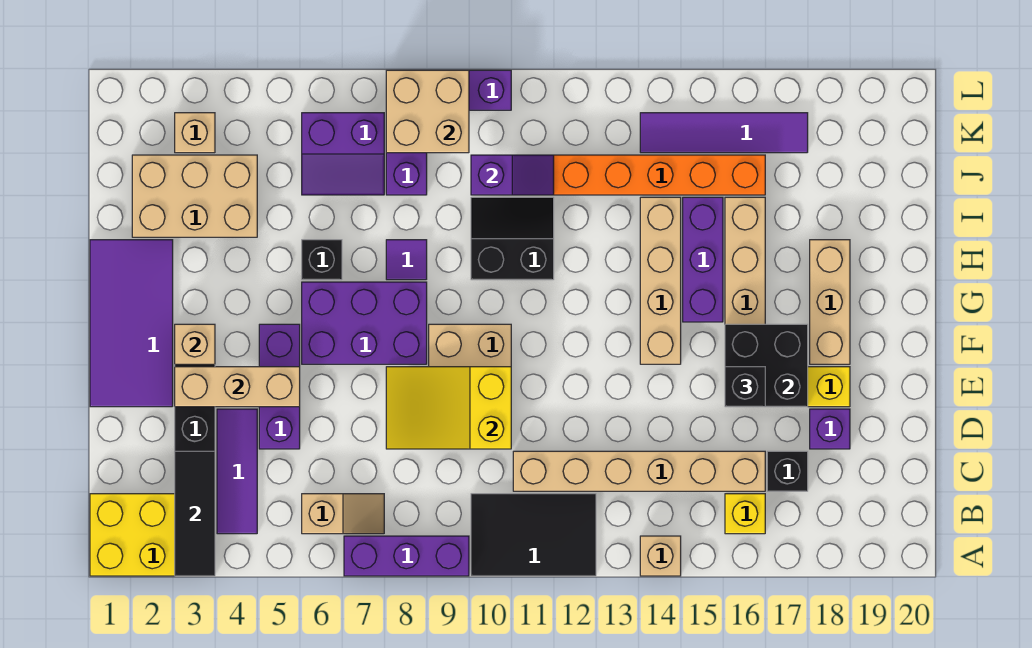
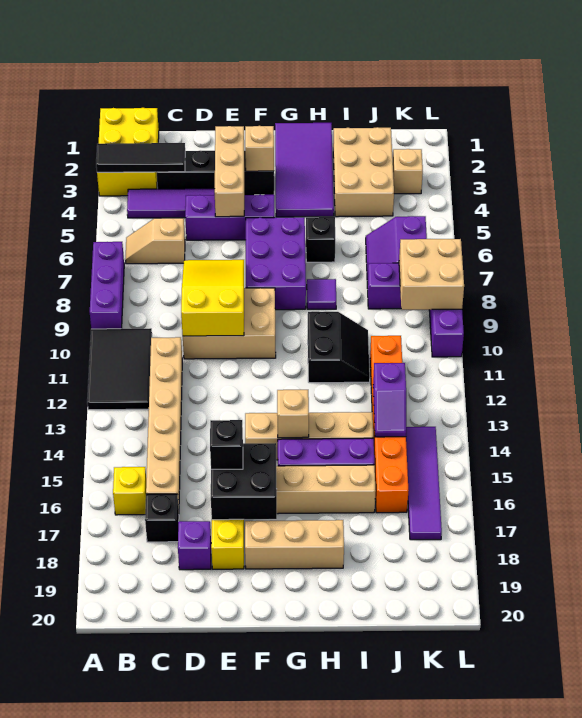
tan brick A14 level 1 -> tan brick G14 level 2
tan slope B6:B7 level 1 top 6 -> tan slope B6:C6 level 1 top C
purple tile E1:H2 level 1 -> purple tile G1:H4 level 1
purple slope J10:J11 level 2 top 10 -> purple slope J13:J14 level 2 top 13

